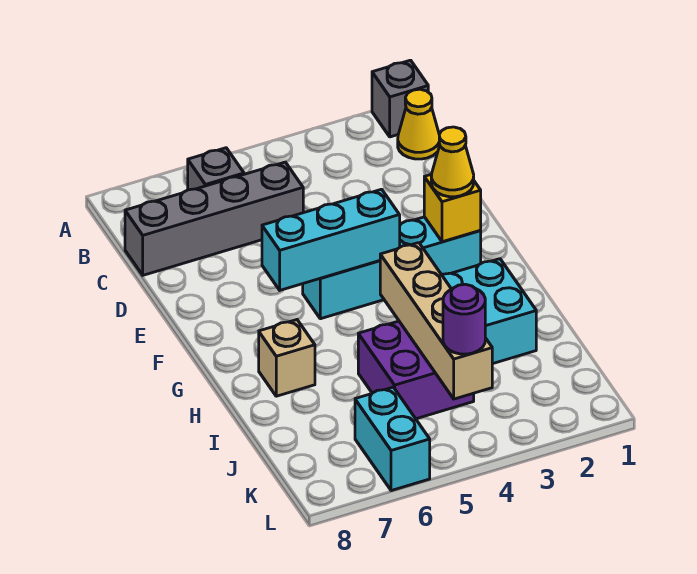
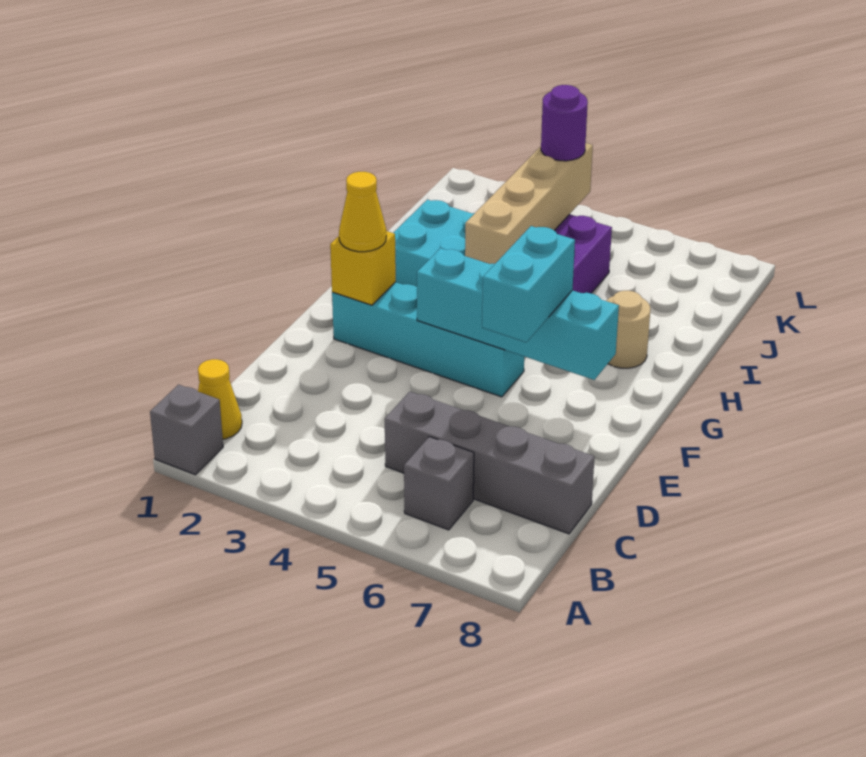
cyan brick F4:F6 level 2 -> cyan brick F4:F7 level 2
tan brick H7 level 1 -> tan round brick H7 level 1
cyan brick K6:L6 level 1 -> cyan brick E6:F6 level 3

